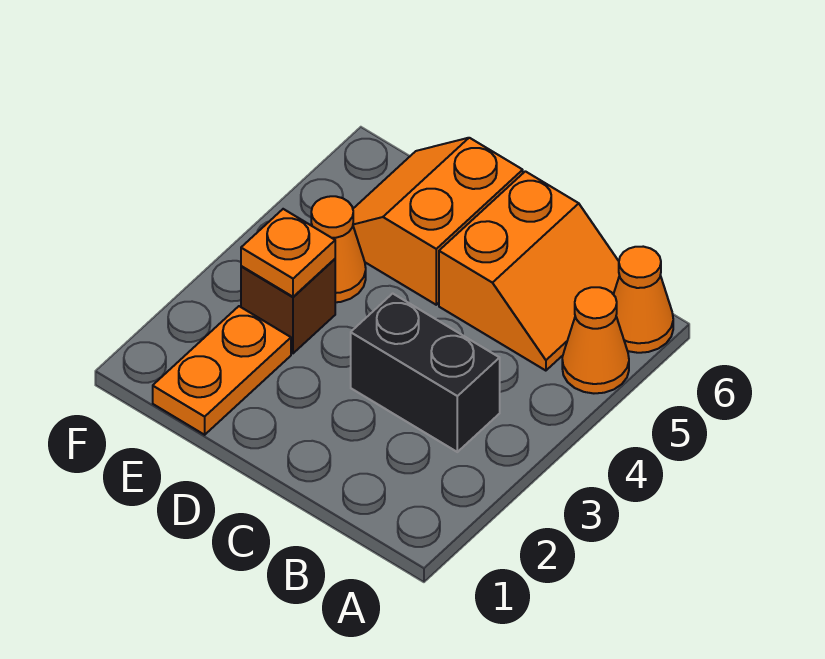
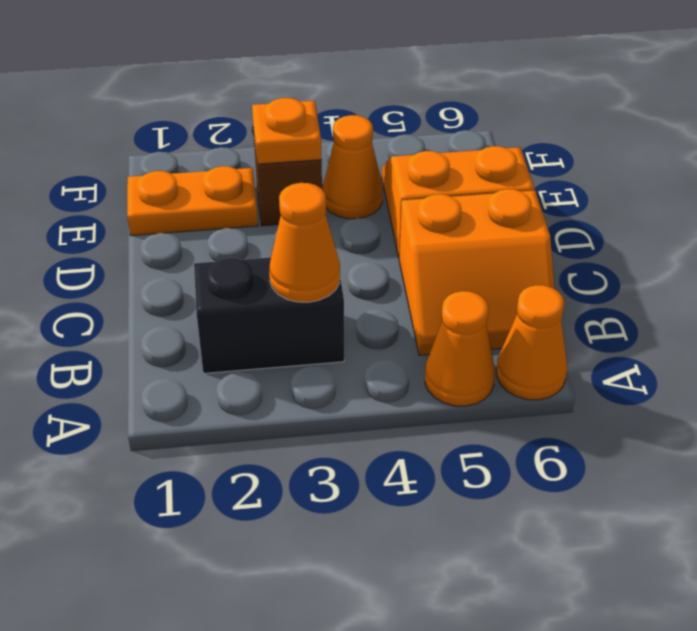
black brick B3:C3 level 1 -> black brick B2:B3 level 1
none -> orange cone B3 level 2

